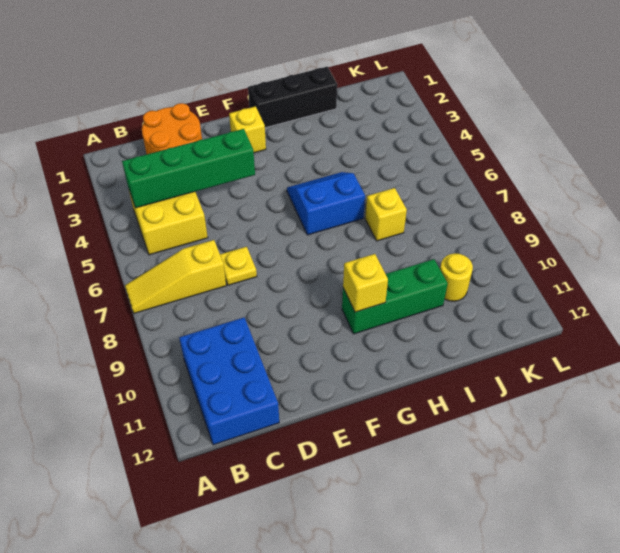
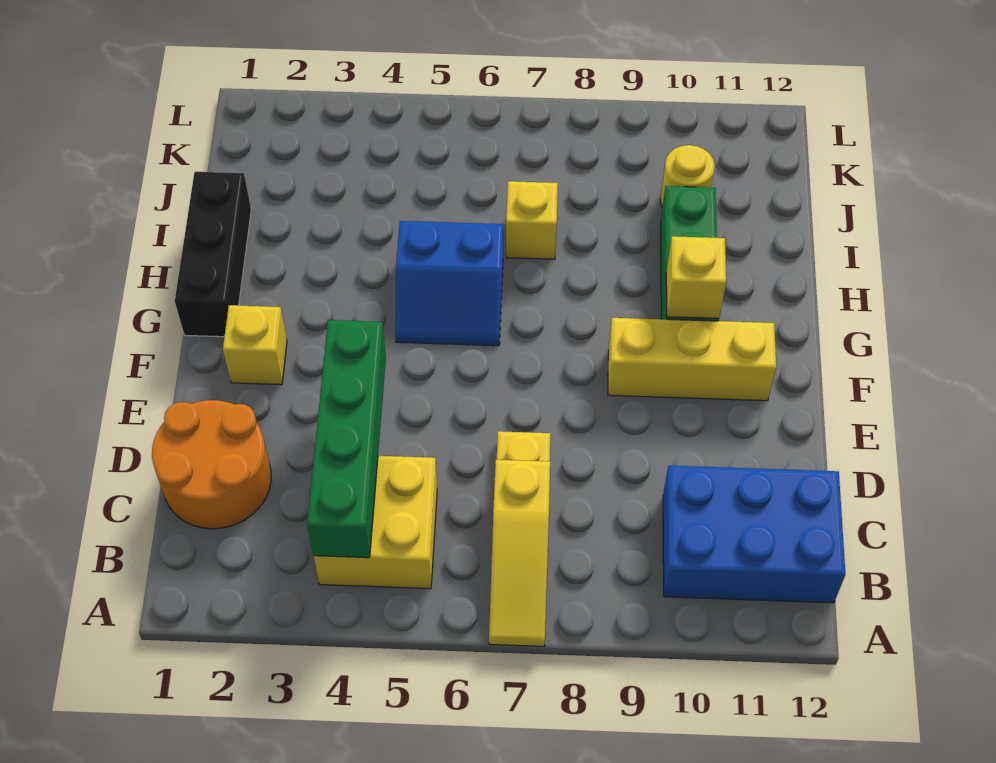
none -> yellow brick F9:F11 level 1
blue slope G5:H6 level 1 top 6 -> blue slope G5:H6 level 1 top H

